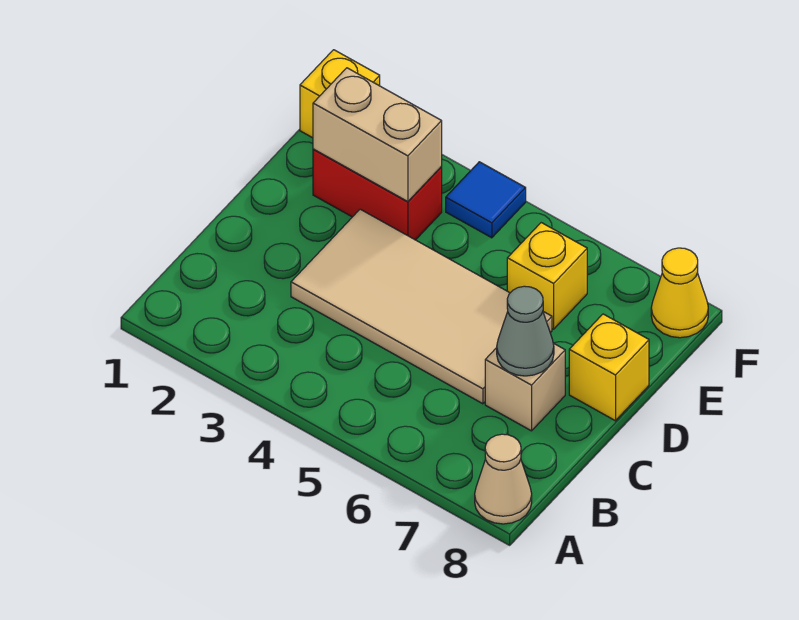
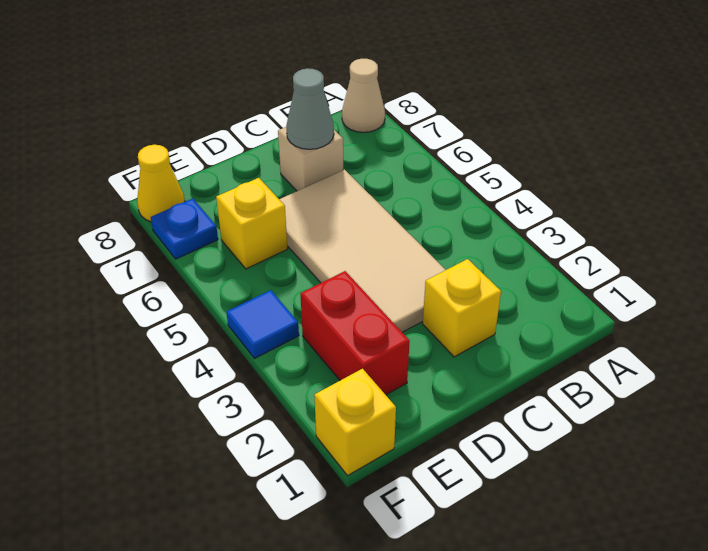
yellow brick D8 level 1 -> yellow brick C2 level 1
tan brick E2:E3 level 2 -> none
none -> blue plate F7 level 1

